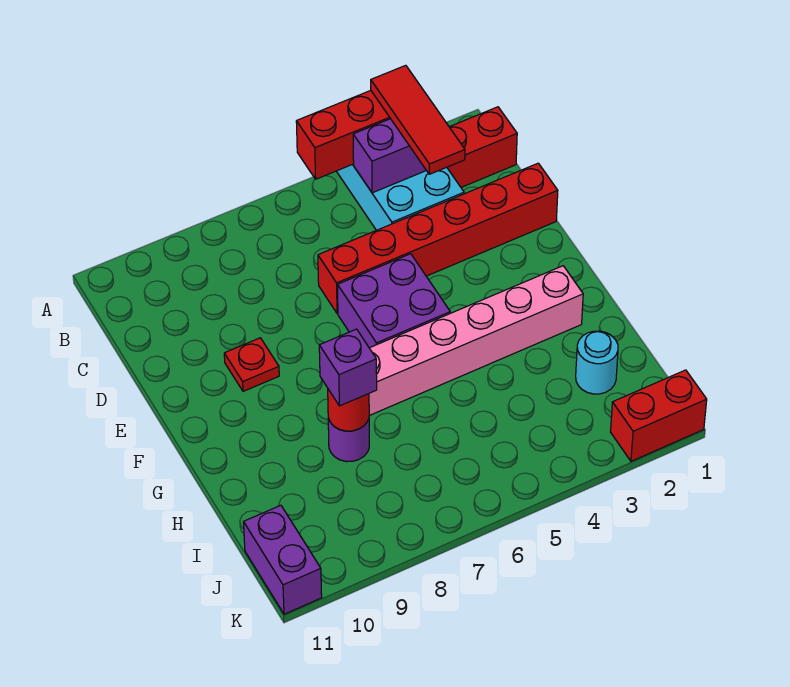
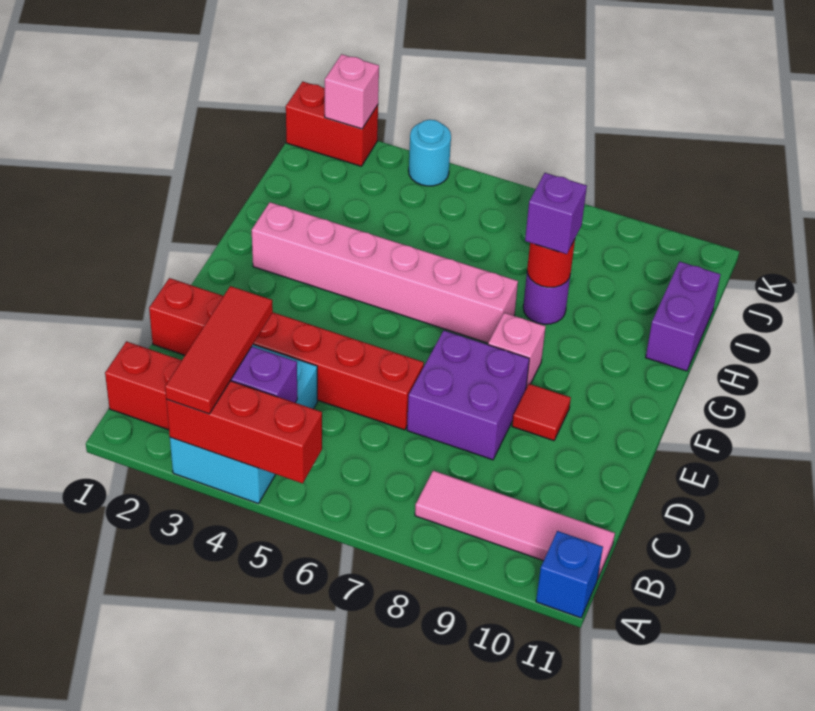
none -> blue brick A11 level 1
none -> pink tile B8:B11 level 1
purple brick E5:F6 level 1 -> purple brick D7:E8 level 1
red plate E9 level 1 -> red tile E9 level 1
none -> pink brick F8 level 1
cyan round brick I2 level 1 -> cyan round brick K4 level 1
purple brick J11:K11 level 1 -> purple brick H11:I11 level 1
none -> pink brick K2 level 2

